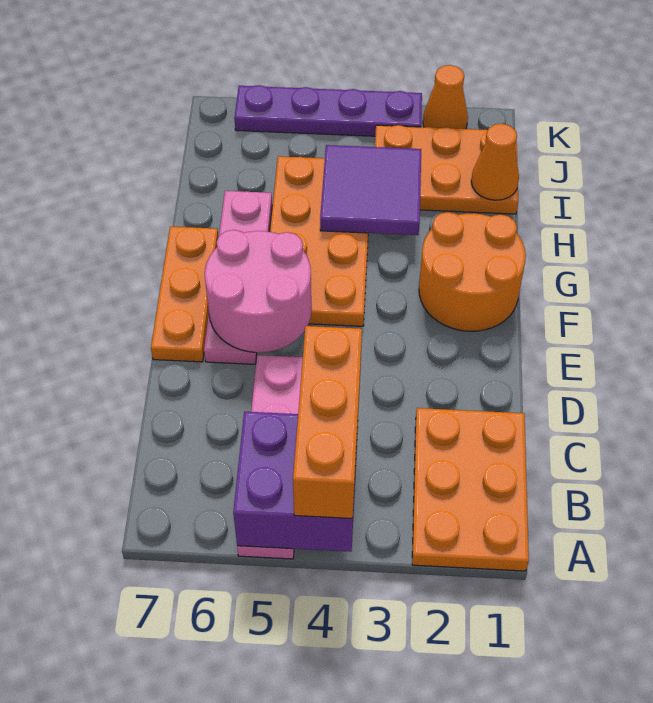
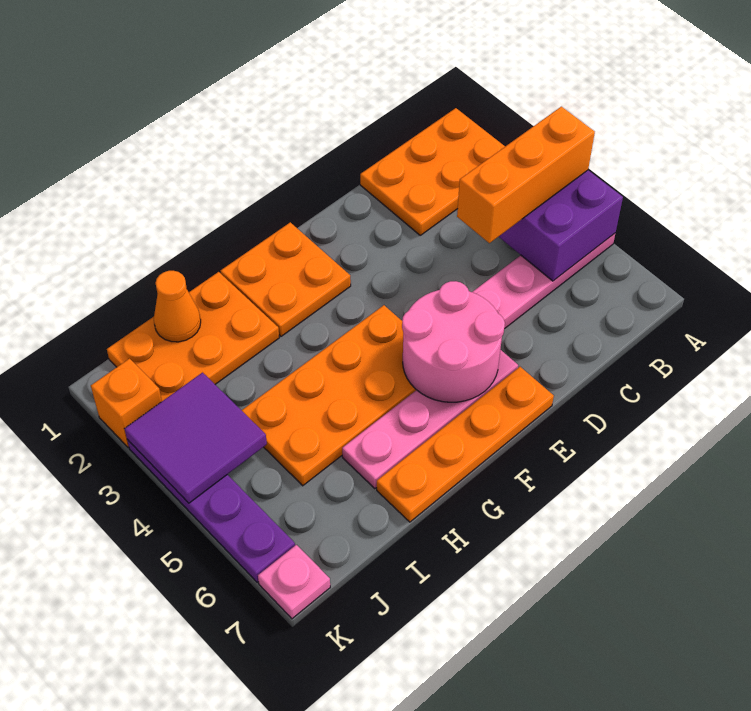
orange plate E7:G7 level 1 -> orange plate E7:H7 level 1
orange round brick F1:G2 level 1 -> orange plate F1:G2 level 1
purple tile H3:I4 level 2 -> purple tile J3:K4 level 2
orange plate I1:J3 level 1 -> orange plate H1:J2 level 1
orange cone K2 level 1 -> orange brick K2 level 1
none -> pink plate K7 level 1

